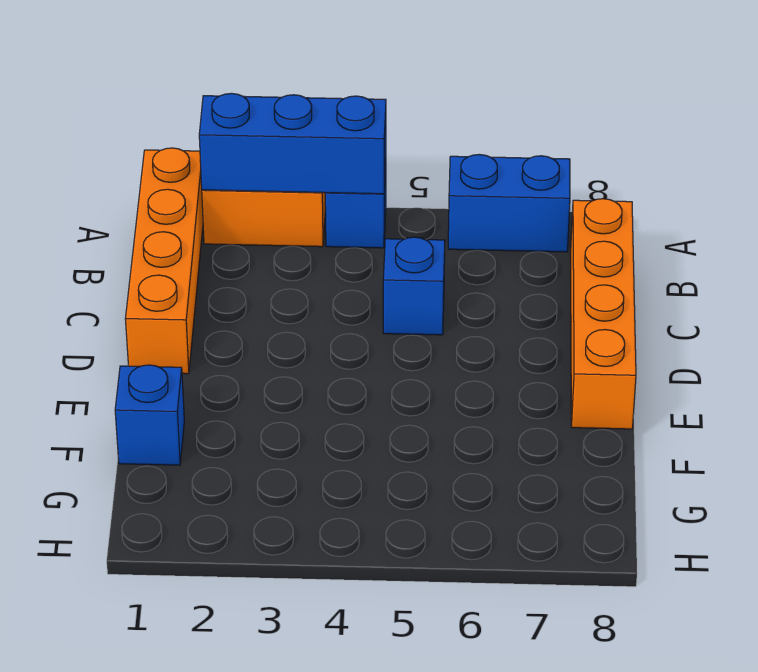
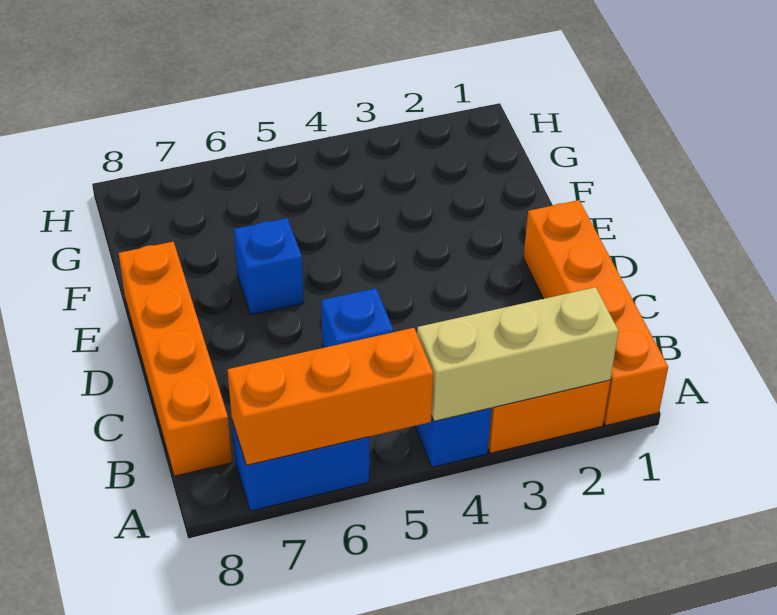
blue brick A2:A4 level 2 -> tan brick A2:A4 level 2
none -> orange brick A5:A7 level 2
blue brick F1 level 1 -> blue brick E6 level 1

